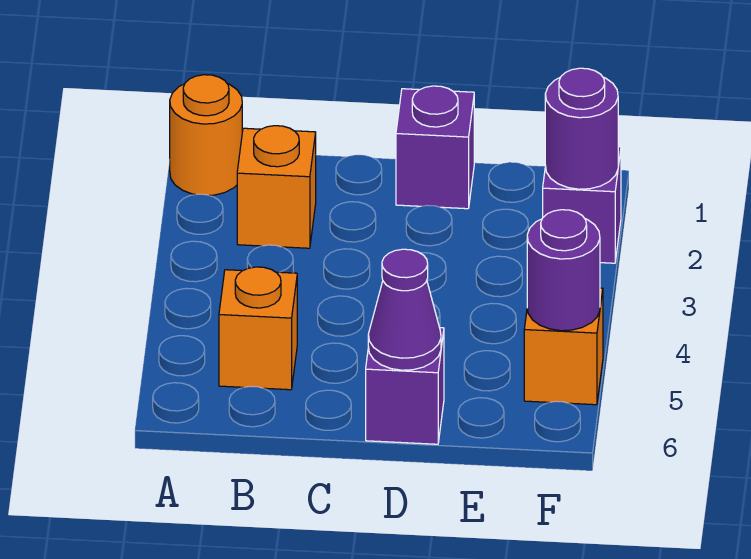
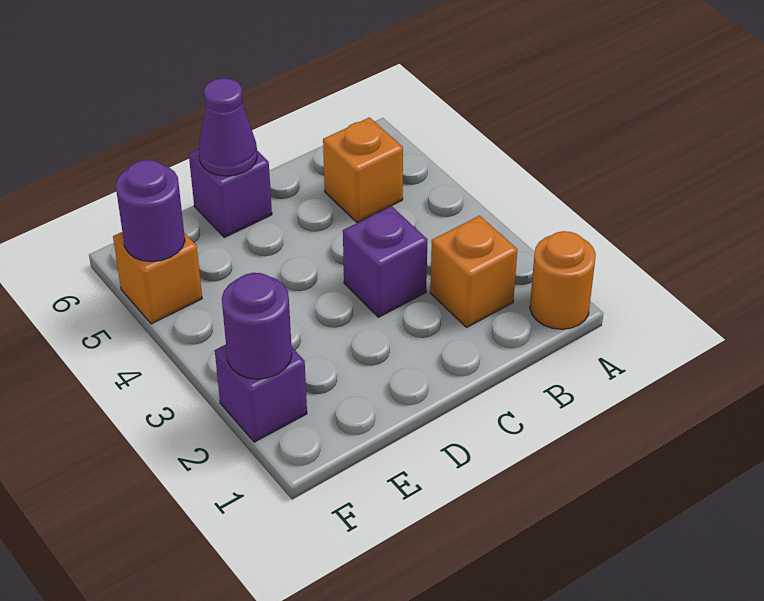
purple brick D1 level 1 -> purple brick C3 level 1

